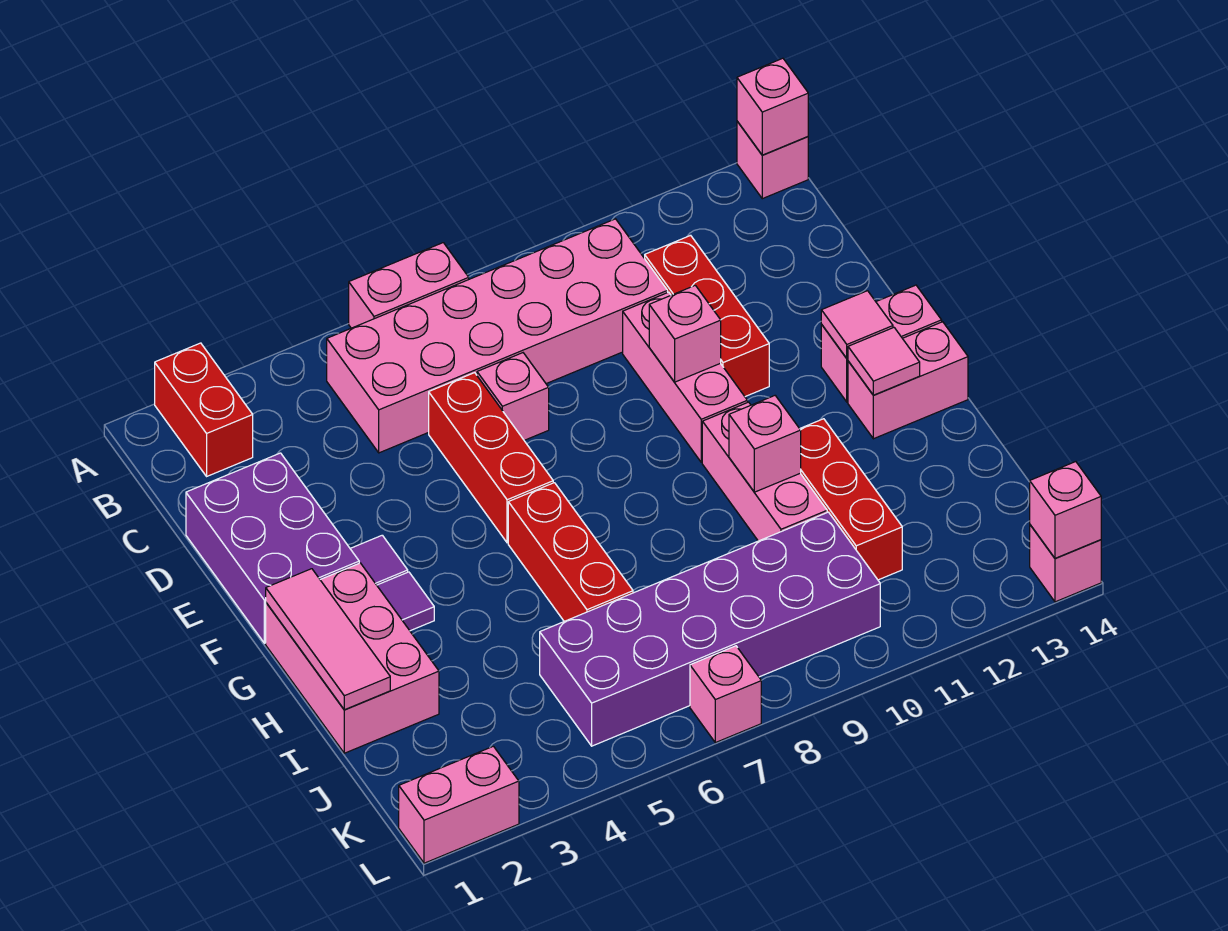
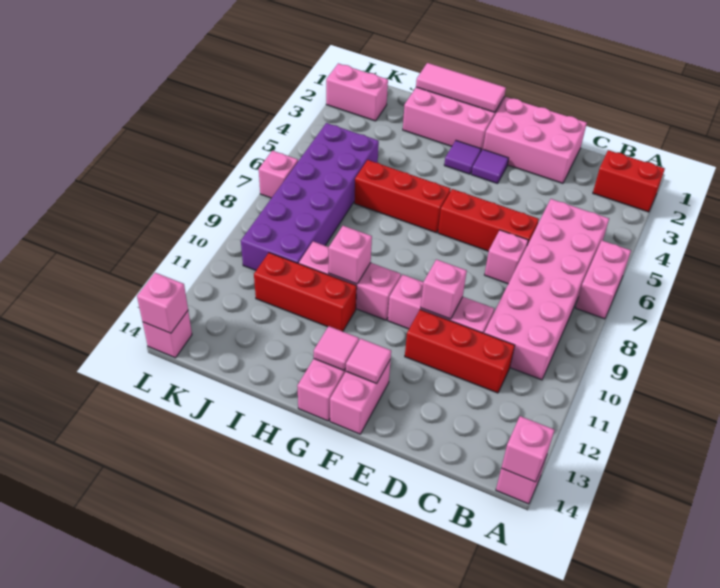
purple brick D1:F2 level 1 -> pink brick D1:F2 level 1
pink brick L1:L2 level 1 -> pink brick K2:L2 level 1

